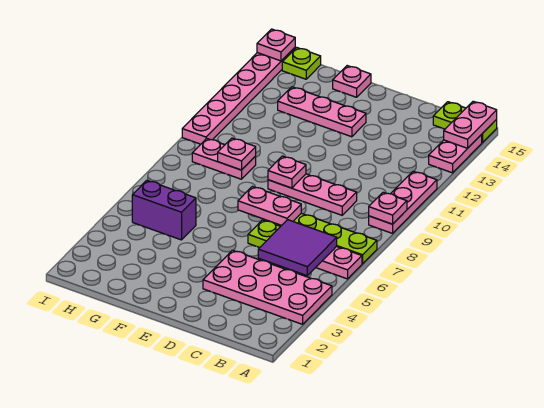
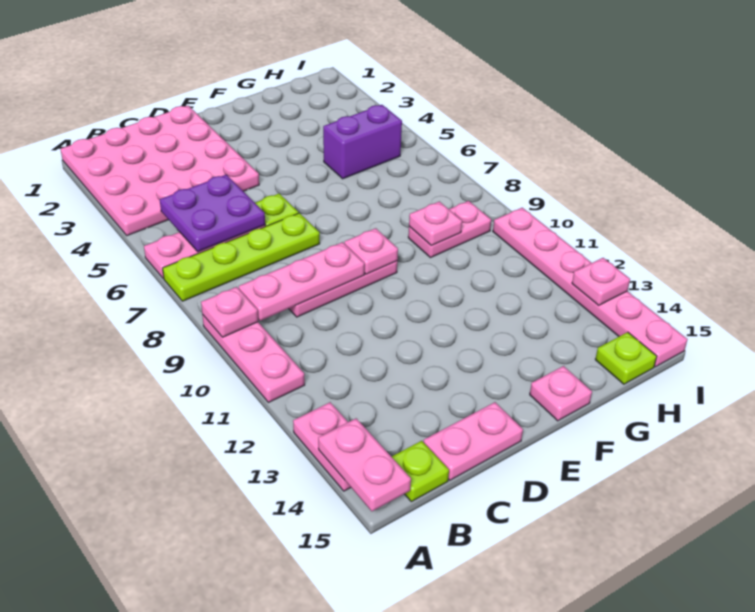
pink plate A3:D4 level 1 -> pink plate A1:D4 level 1
lime plate A15:B15 level 1 -> lime plate B15 level 1
purple tile B5:C6 level 2 -> purple plate B5:C6 level 2
pink plate D7:E7 level 2 -> pink plate C15:D15 level 1
pink plate E13:G13 level 1 -> pink plate B9:D9 level 2
pink plate I15 level 2 -> pink plate I13 level 2

